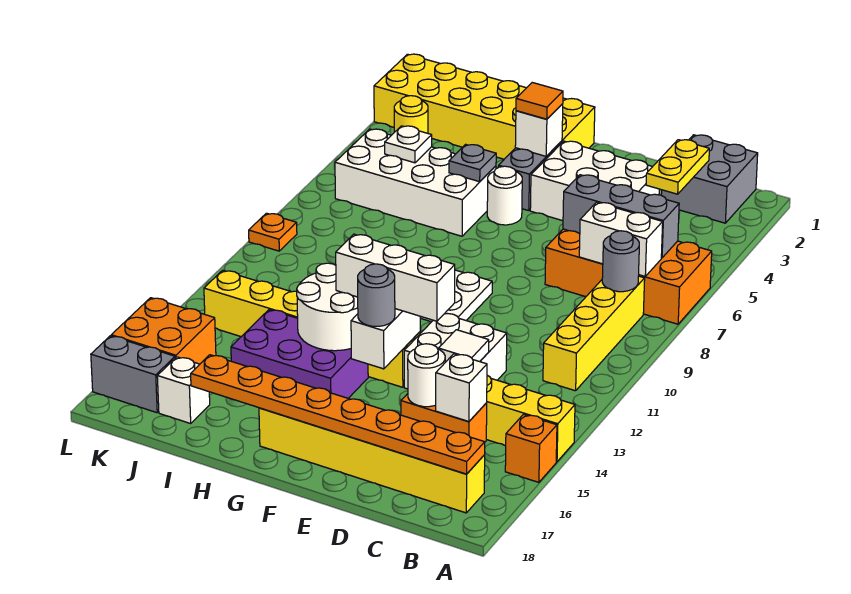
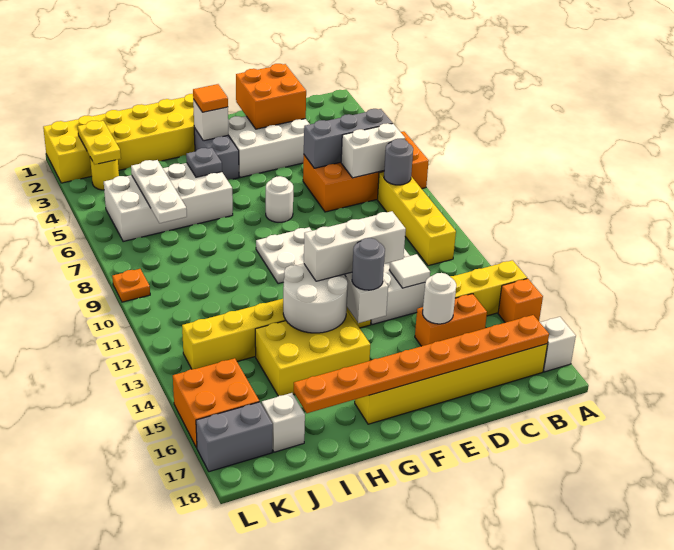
grey brick B1:C2 level 1 -> none
yellow plate C2:C3 level 2 -> yellow plate K2:K3 level 2
white brick C15 level 2 -> white brick A17 level 1
none -> orange brick D2:E3 level 2
white round brick G5 level 1 -> white round brick F7 level 1
purple brick G14:I15 level 1 -> yellow brick G14:I15 level 1
white plate J5 level 2 -> white plate J5:J7 level 2

